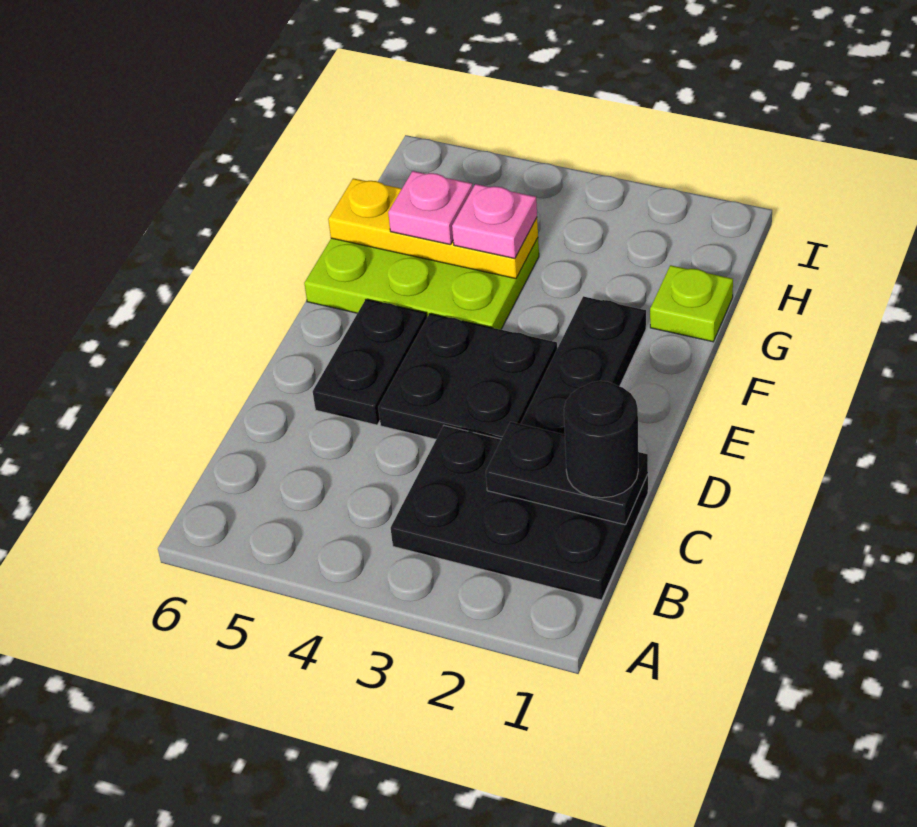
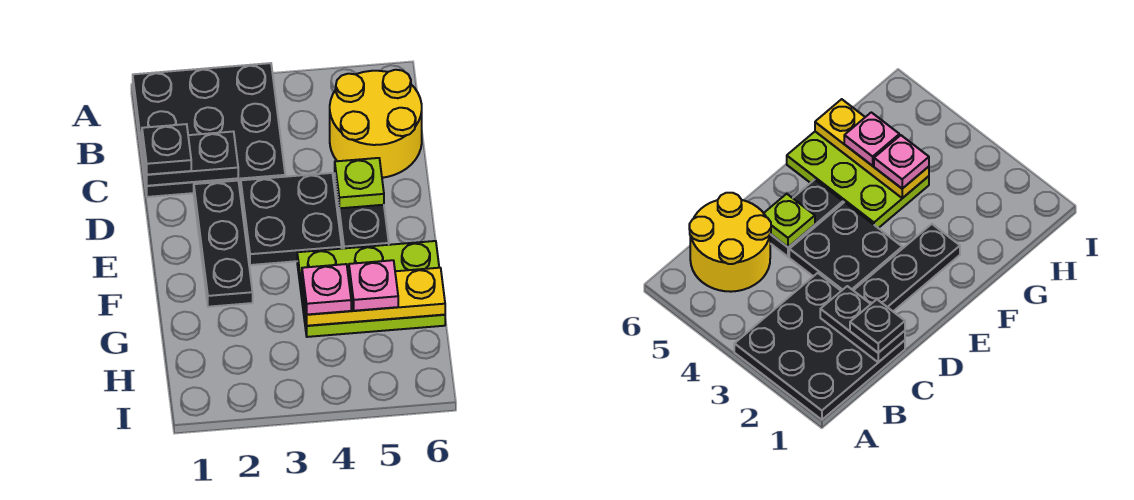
black plate B1:C3 level 1 -> black plate A1:C3 level 1
none -> yellow round brick B5:C6 level 1
black round brick C1 level 3 -> black plate C1 level 3
lime plate G1 level 1 -> lime plate D5 level 2

